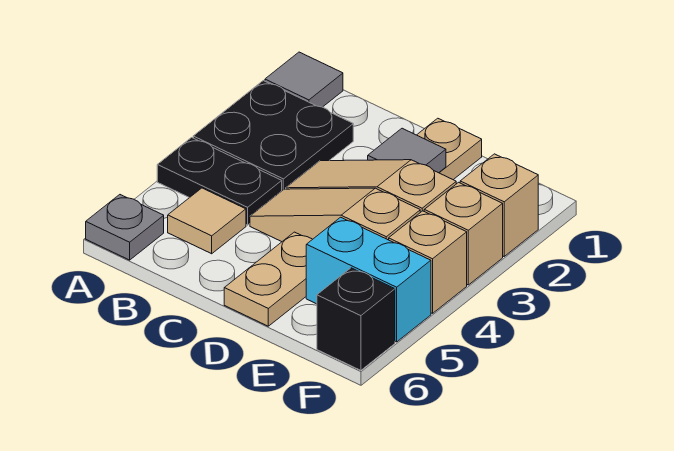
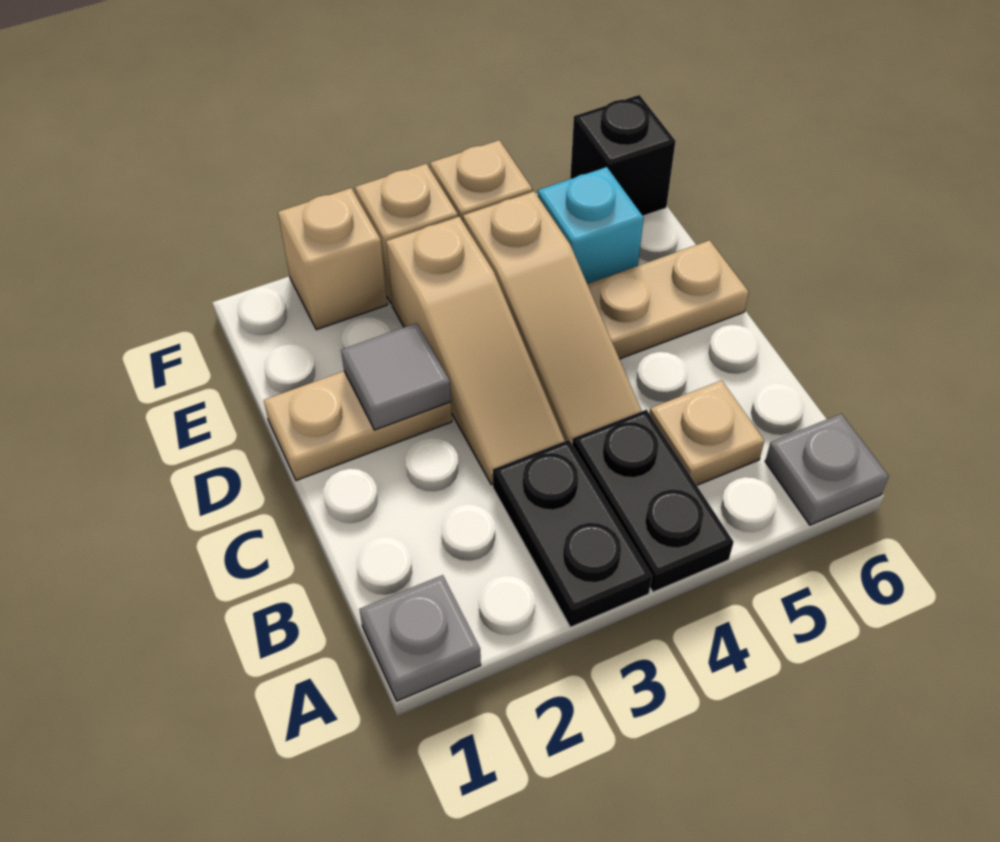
grey tile A1 level 1 -> grey plate A1 level 1
black plate A2:B3 level 1 -> black plate A3:B3 level 1
tan tile B5 level 1 -> tan plate B5 level 1
cyan brick E5:F5 level 1 -> cyan brick E5 level 1

